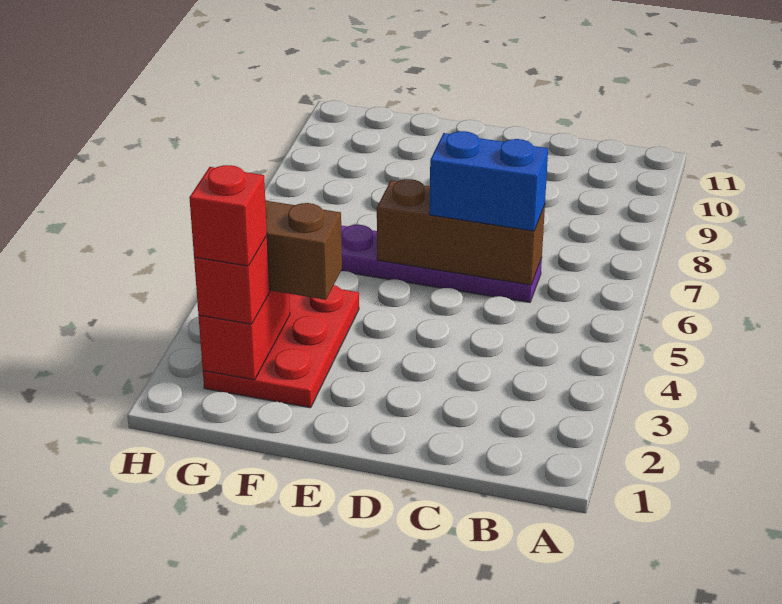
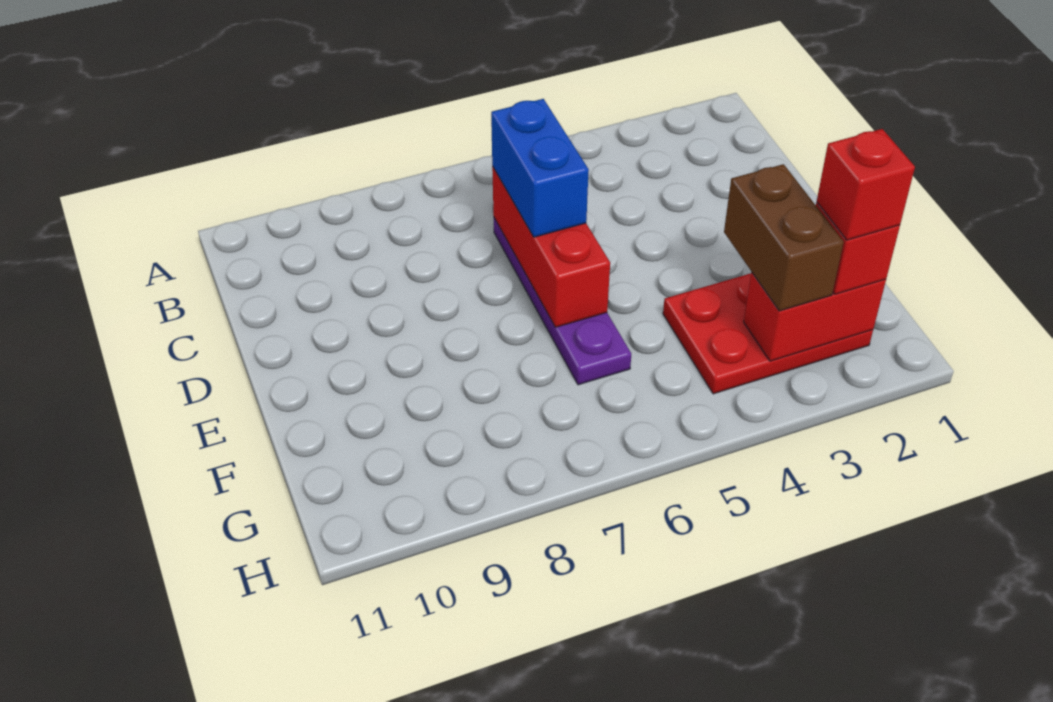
brown brick C6:E6 level 2 -> red brick C6:E6 level 2

